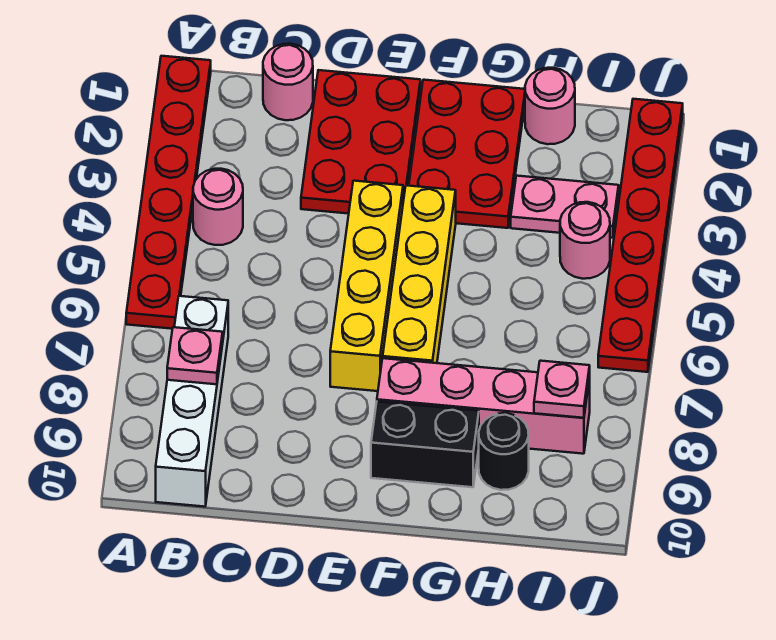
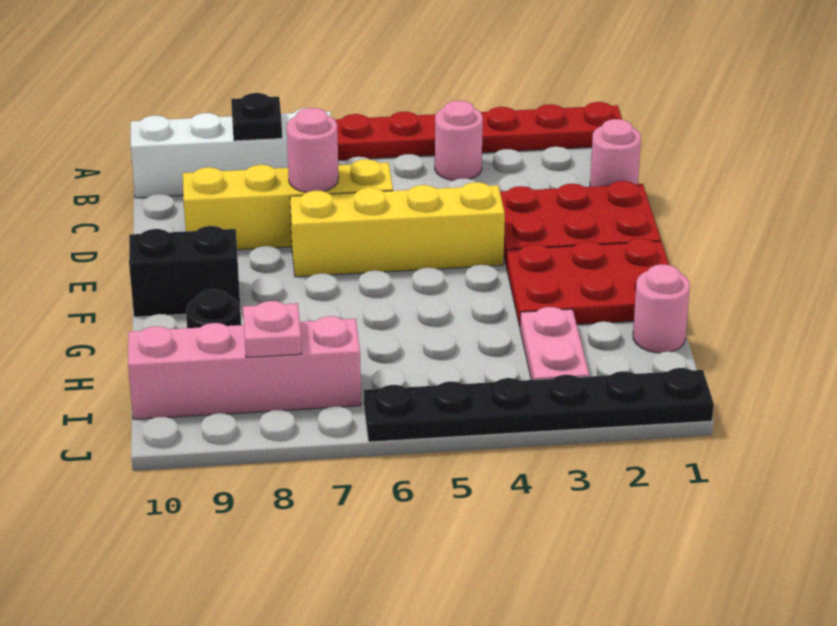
pink plate B8 level 2 -> black plate B8 level 2
yellow brick F4:F7 level 1 -> yellow brick D6:D9 level 1
pink brick F8:I8 level 1 -> pink brick I7:I10 level 1
black brick F9:G9 level 1 -> black brick F9:F10 level 1
pink round brick I4 level 1 -> pink round brick D7 level 2
red plate J1:J6 level 1 -> black plate J1:J6 level 1

